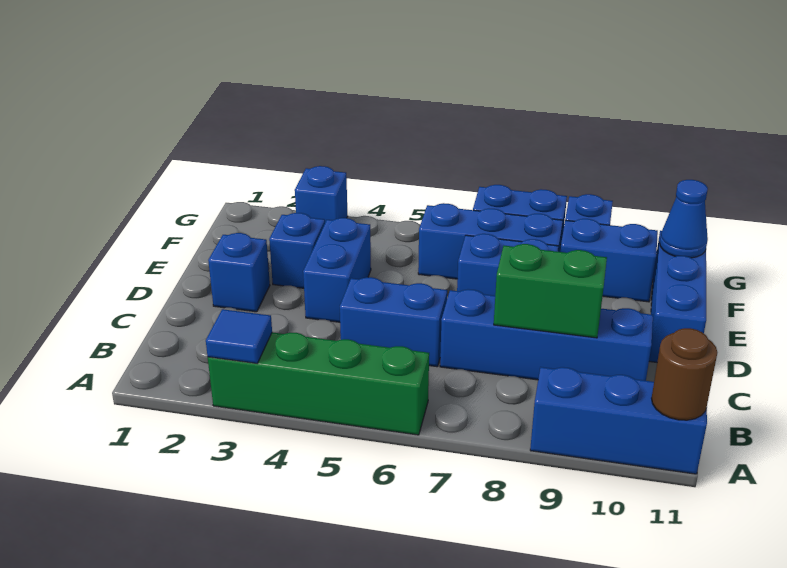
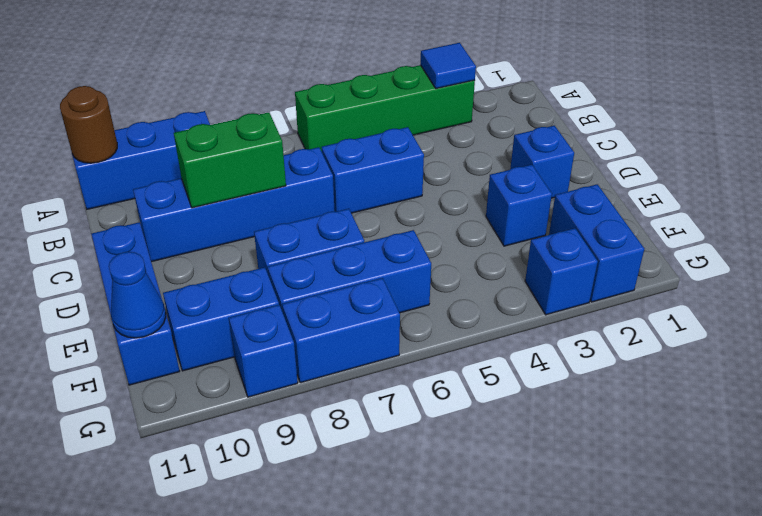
blue brick D4:E4 level 1 -> blue brick F2:G2 level 1

